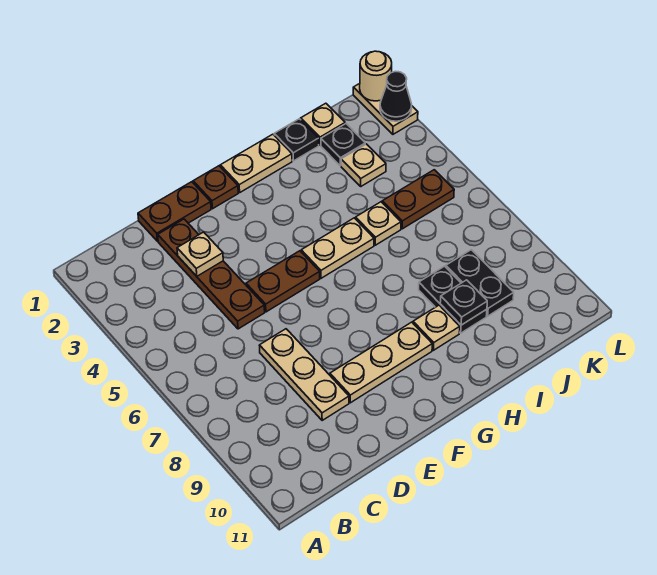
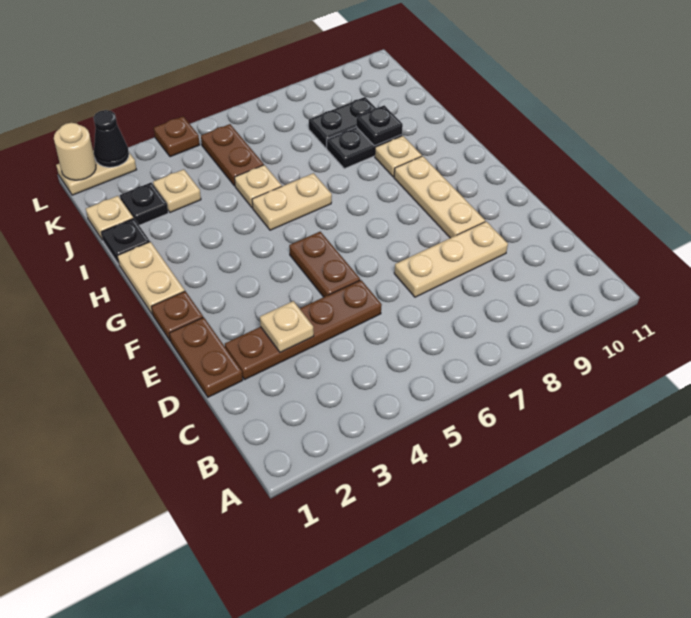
tan plate G5:H5 level 1 -> tan plate H5:H6 level 1
none -> brown plate L4 level 1

